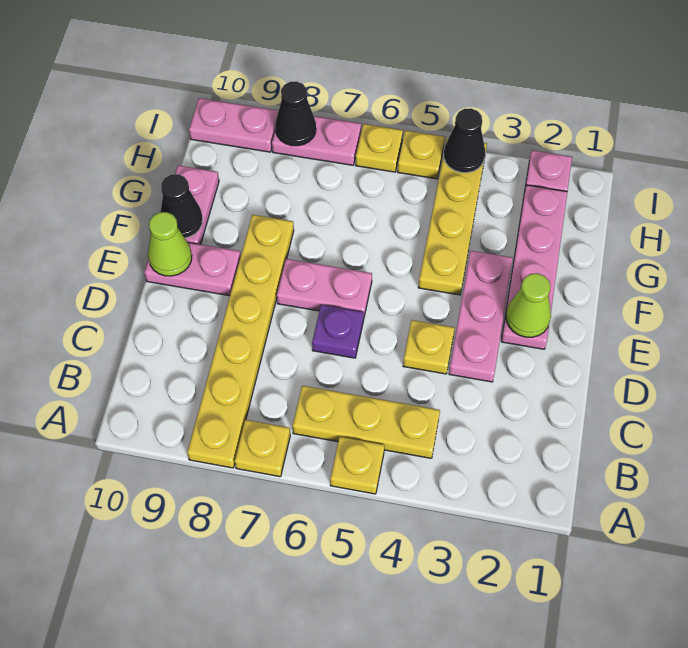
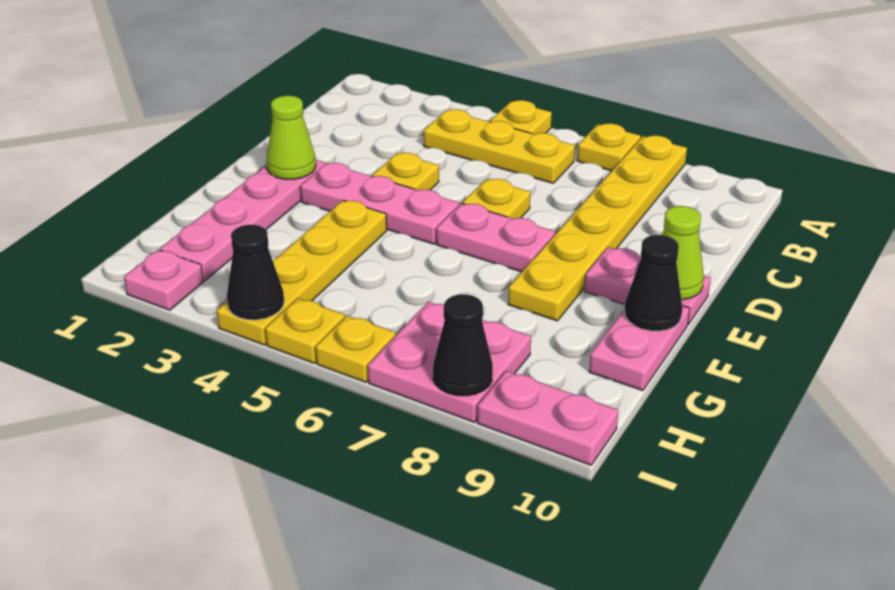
pink plate D3:F3 level 1 -> pink plate E3:E5 level 1
purple plate D6 level 1 -> yellow plate D6 level 1
pink plate I7:I8 level 1 -> pink plate H7:I8 level 1

